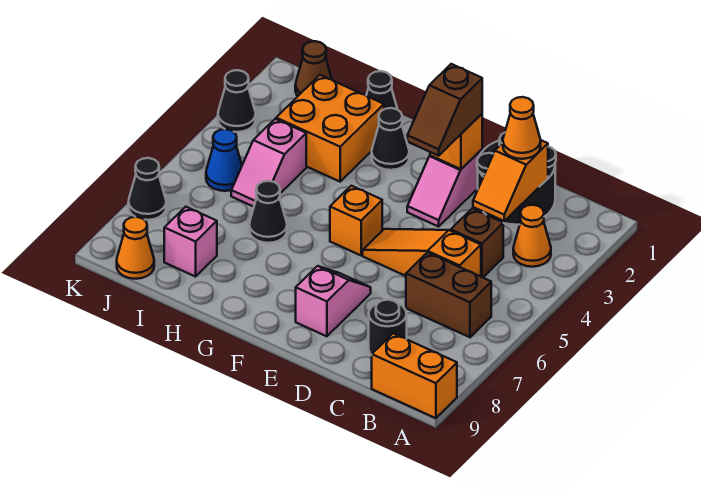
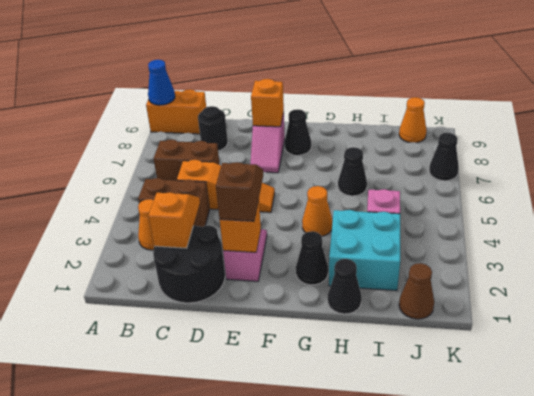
orange cone C2 level 3 -> orange cone G4 level 1
brown brick C4 level 1 -> brown brick B4:C4 level 1
orange brick F5 level 1 -> orange brick E8 level 2
orange brick H2:I3 level 1 -> cyan brick H2:I3 level 1
pink brick I8 level 1 -> none
blue cone J5 level 1 -> blue cone A9 level 2
black cone K3 level 1 -> black cone F8 level 1

